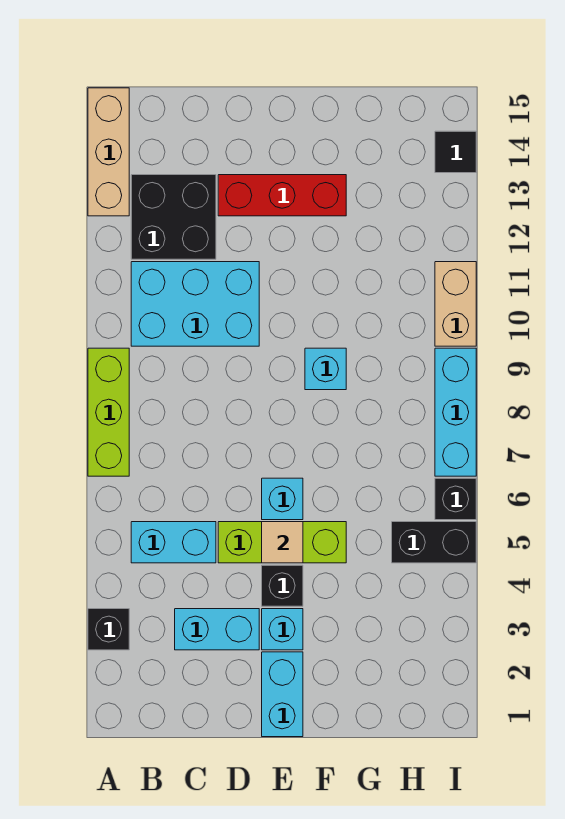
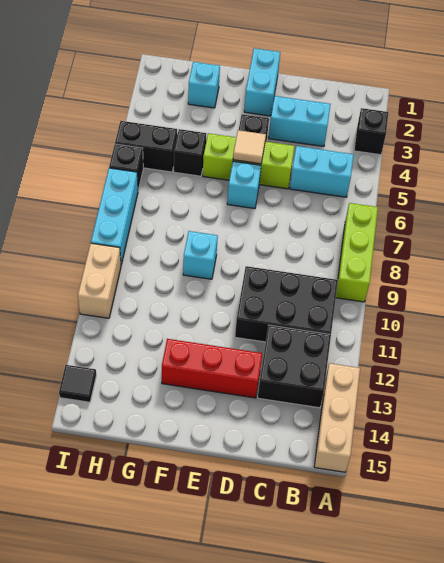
cyan brick B10:D11 level 1 -> black brick B10:D11 level 1
cyan brick E3 level 1 -> cyan brick G2 level 1
none -> black brick G5 level 1

